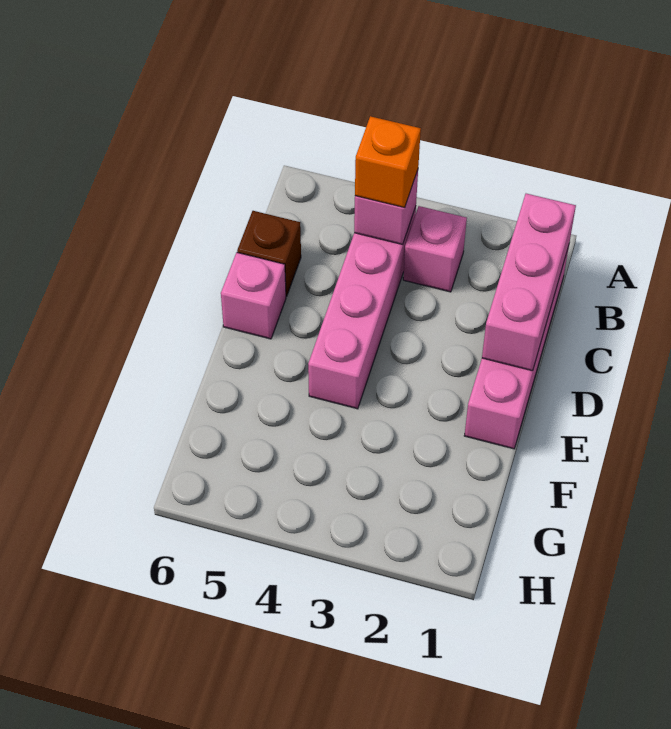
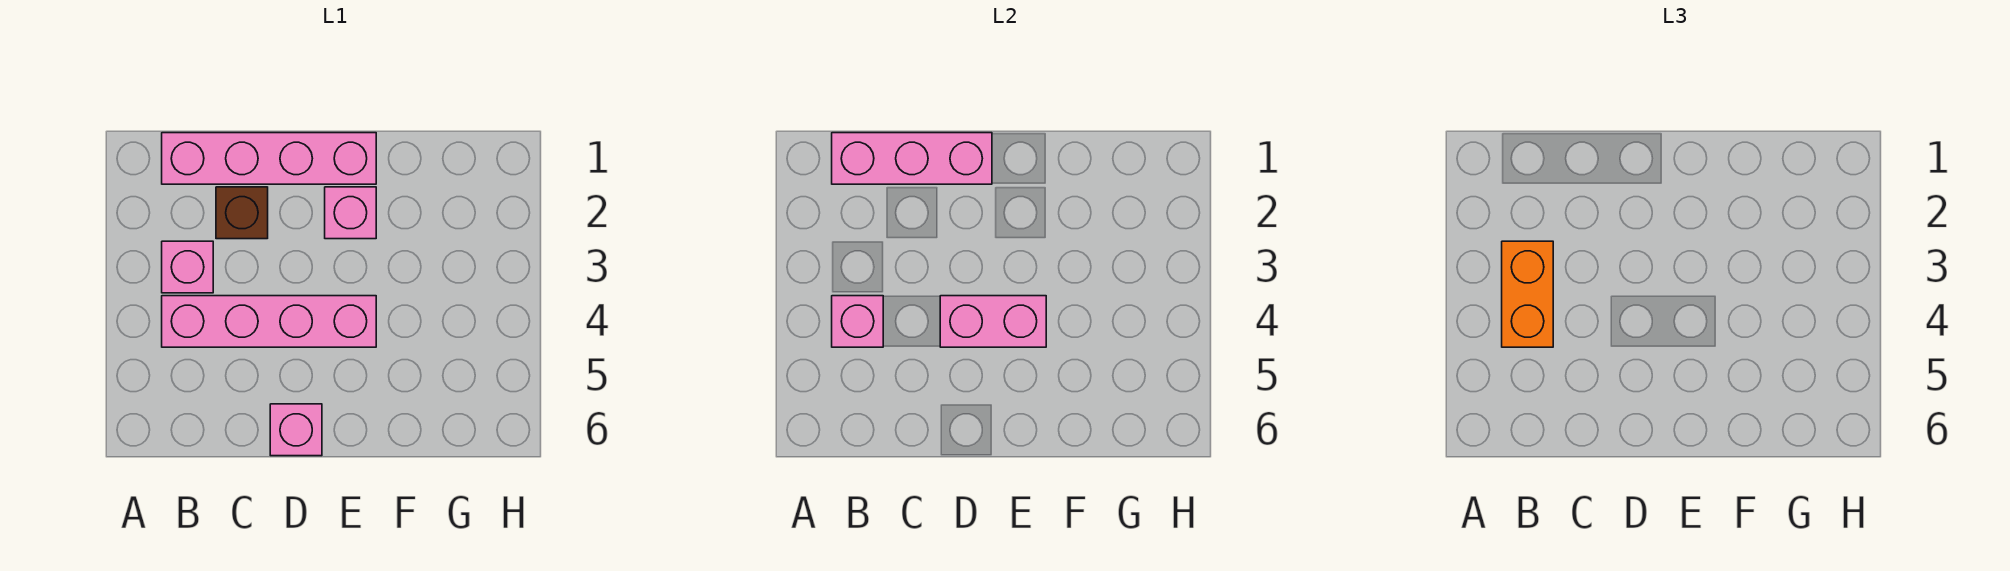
orange brick B4 level 3 -> orange brick B3:B4 level 3
brown brick C6 level 1 -> brown brick C2 level 1
none -> pink brick D4:E4 level 2
none -> pink brick E2 level 1

